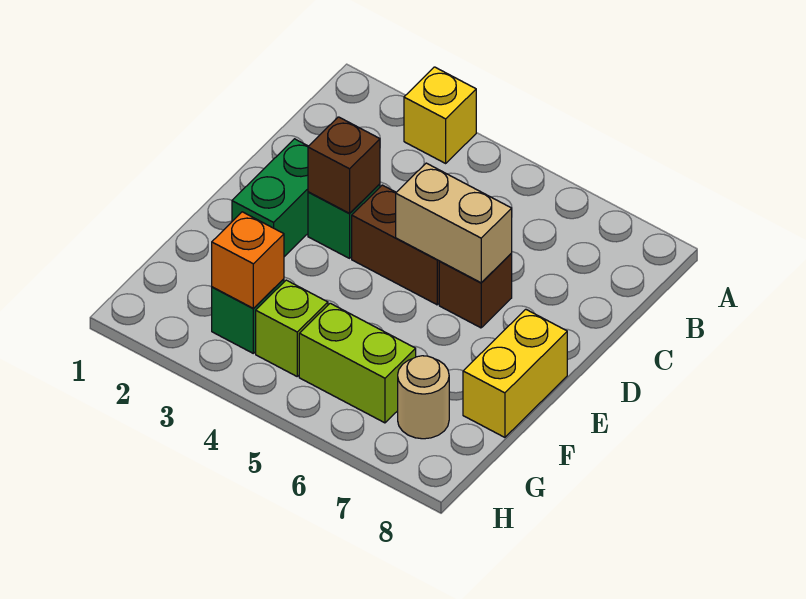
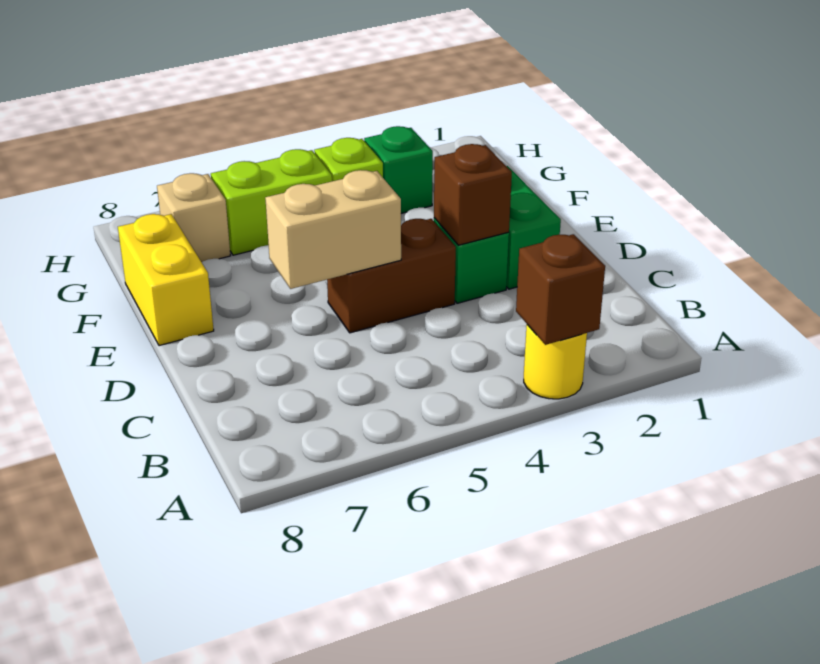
yellow brick A3 level 1 -> yellow round brick A3 level 1
brown brick D6 level 1 -> brown brick A3 level 2
orange brick G3 level 2 -> none
tan round brick G7 level 1 -> tan brick G7 level 1

